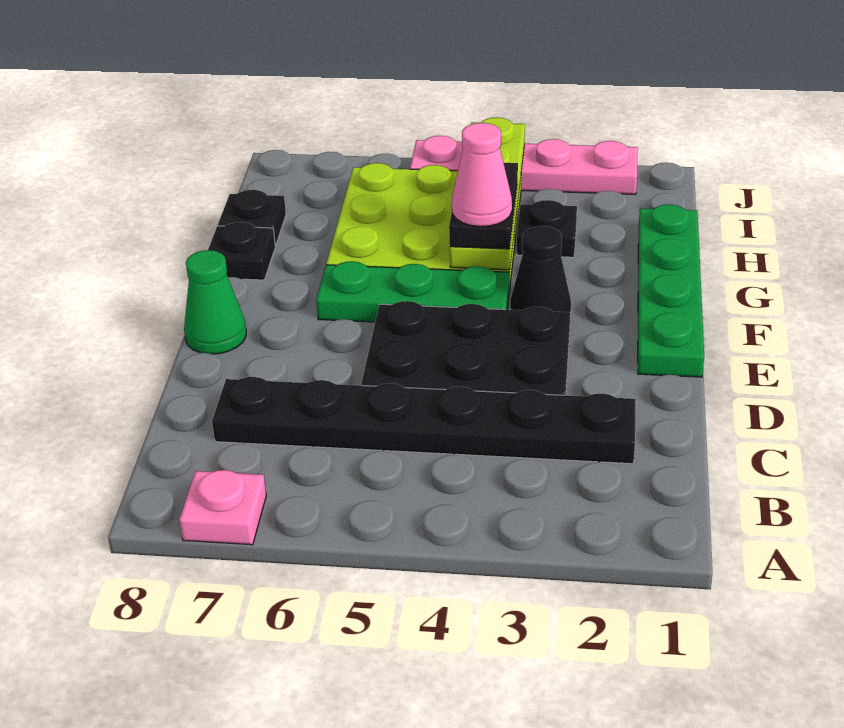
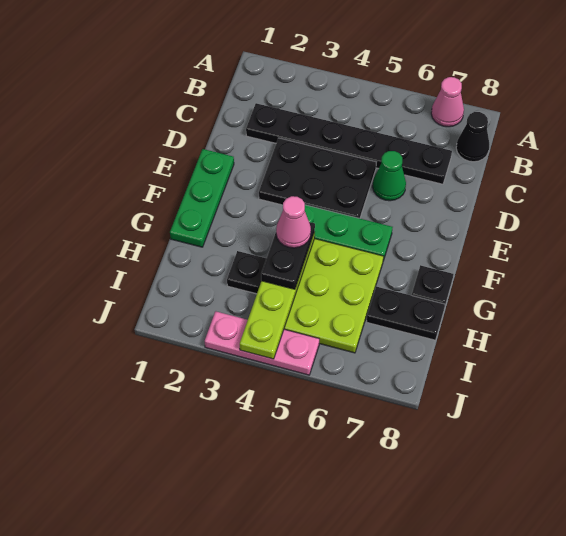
pink plate A7 level 1 -> pink cone A7 level 1
green plate E1:H1 level 1 -> green plate E1:G1 level 1
green cone E8 level 1 -> green cone D6 level 1
black cone F3 level 1 -> black cone B8 level 1
black plate H8 level 1 -> black plate H7:H8 level 1
pink plate J2:J5 level 1 -> pink plate J3:J5 level 1

